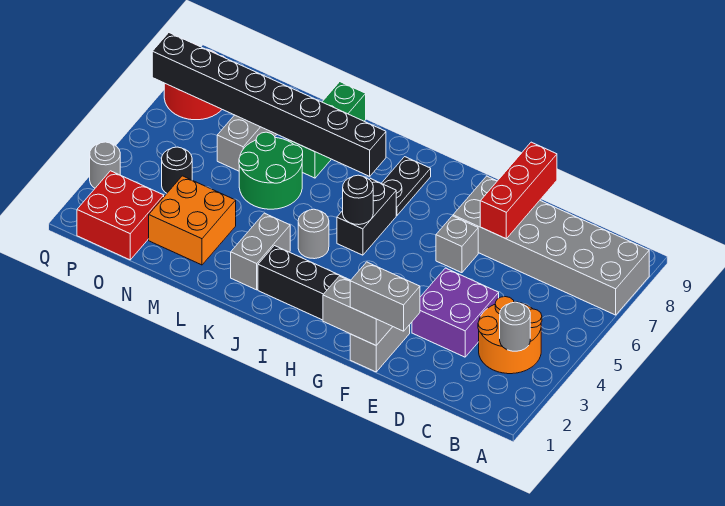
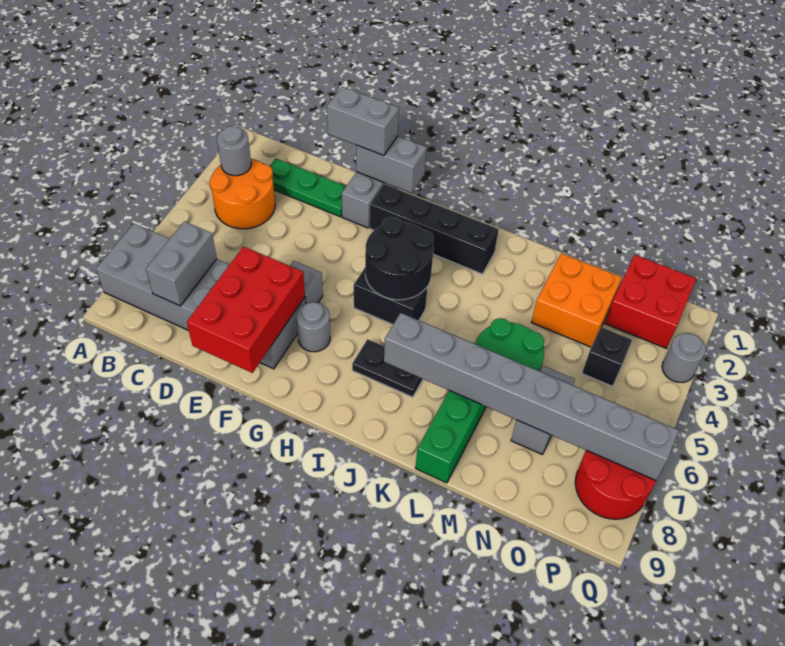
none -> green plate C2:E2 level 1
purple brick D3:E4 level 1 -> none
red brick E7:E9 level 2 -> red brick E7:F9 level 2
black brick I5:I6 level 1 -> black brick H5:I5 level 1
black round brick I5 level 2 -> black round brick H4:I5 level 2
black plate I7:I8 level 1 -> black plate I7:J7 level 1
grey round brick J4 level 1 -> grey round brick G7 level 1
black brick J7:Q7 level 2 -> grey brick J7:Q7 level 2
grey brick K2:K3 level 1 -> grey brick C7:C8 level 2
black round brick O4 level 1 -> black brick O4 level 1

